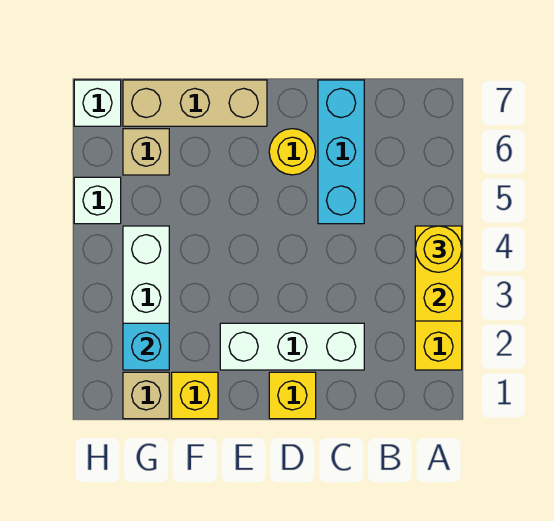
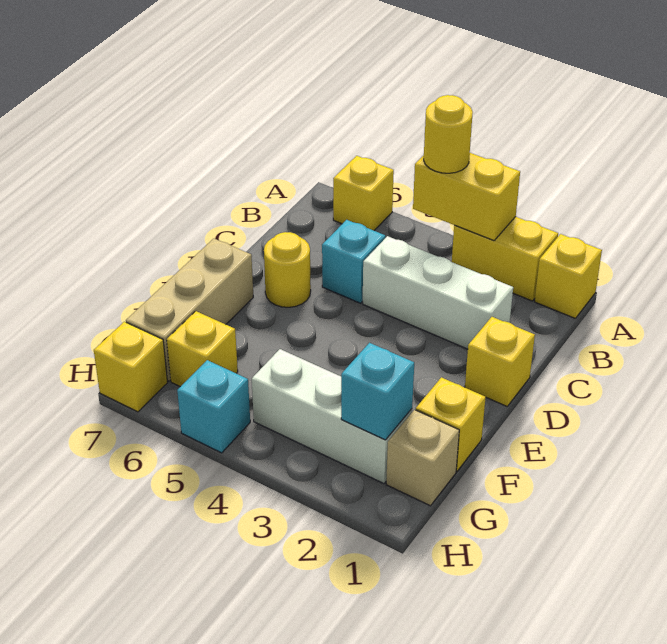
none -> yellow brick A1 level 1
none -> yellow brick A6 level 1
white brick C2:E2 level 1 -> white brick C2:C4 level 1
cyan brick C5:C7 level 1 -> cyan brick C5 level 1
tan brick G6 level 1 -> yellow brick G6 level 1
white brick H5 level 1 -> cyan brick H5 level 1
white brick H7 level 1 -> yellow brick H7 level 1

